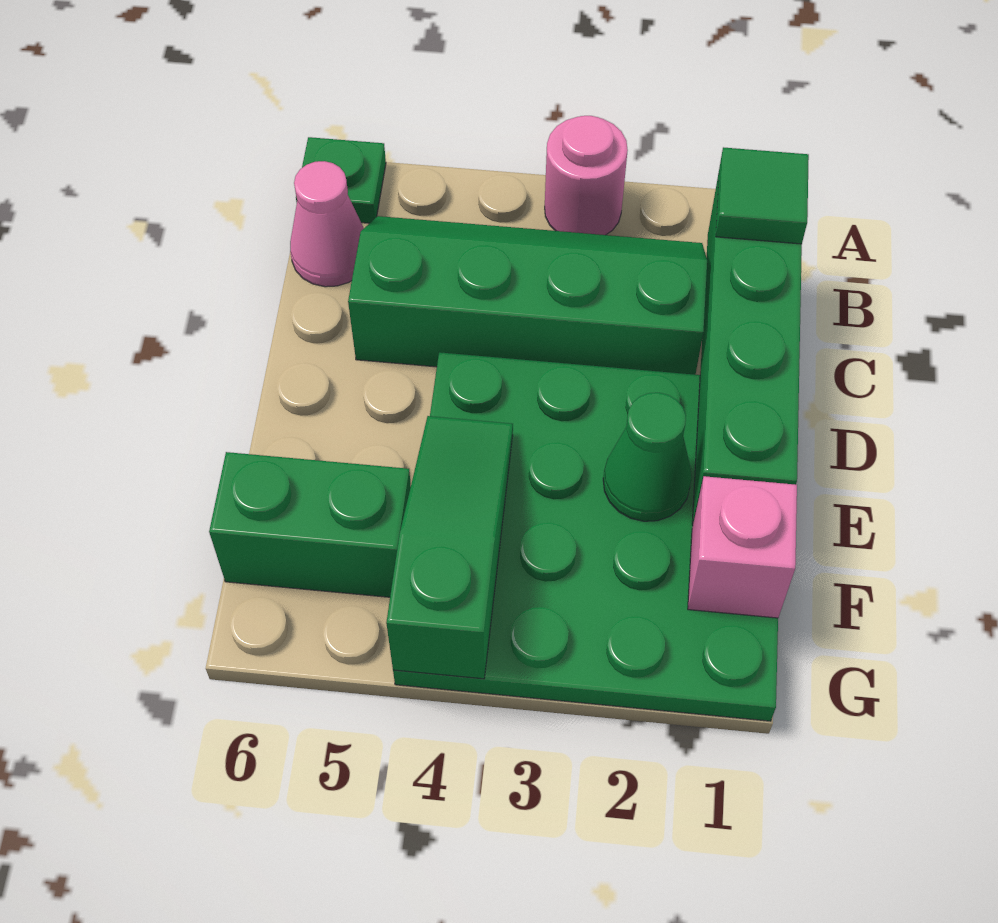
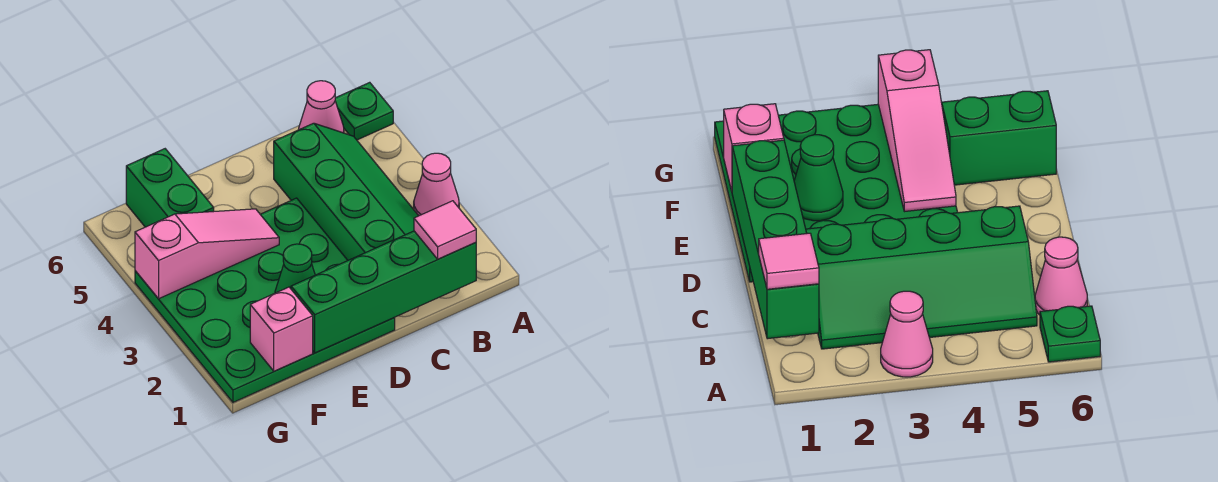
pink round brick A3 level 1 -> pink cone A3 level 1
green tile B1 level 3 -> pink tile B1 level 3
green slope E4:G4 level 2 top G -> pink slope E4:G4 level 2 top G

